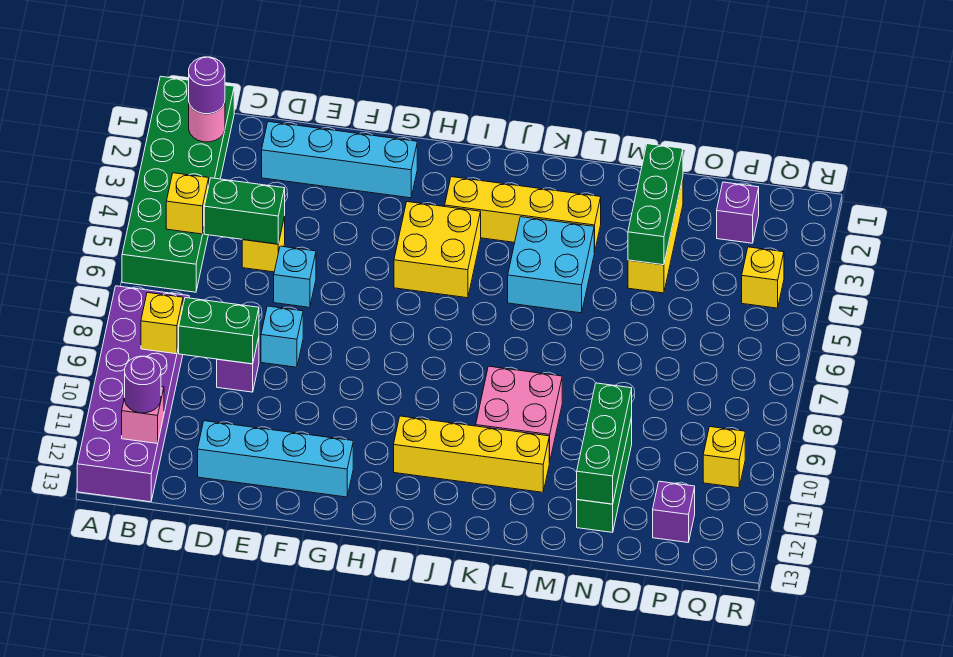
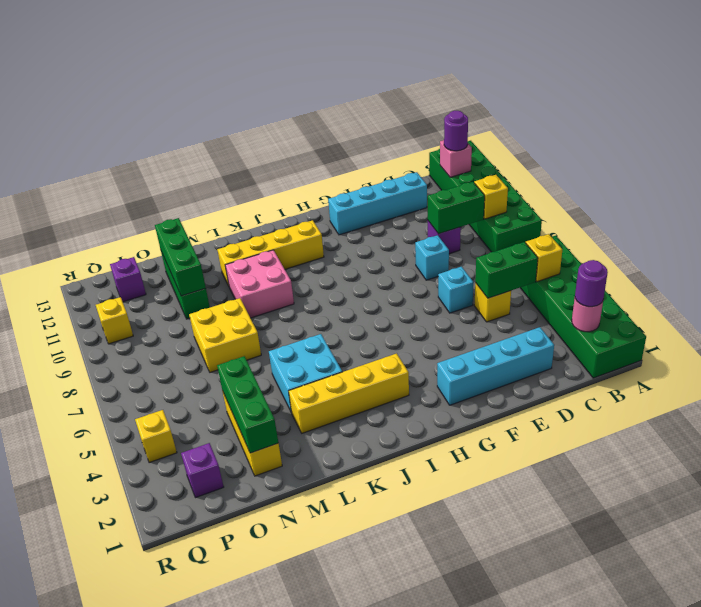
purple brick A8:B13 level 1 -> green brick A8:B13 level 1
yellow brick H4:I5 level 1 -> yellow brick M7:N8 level 1

